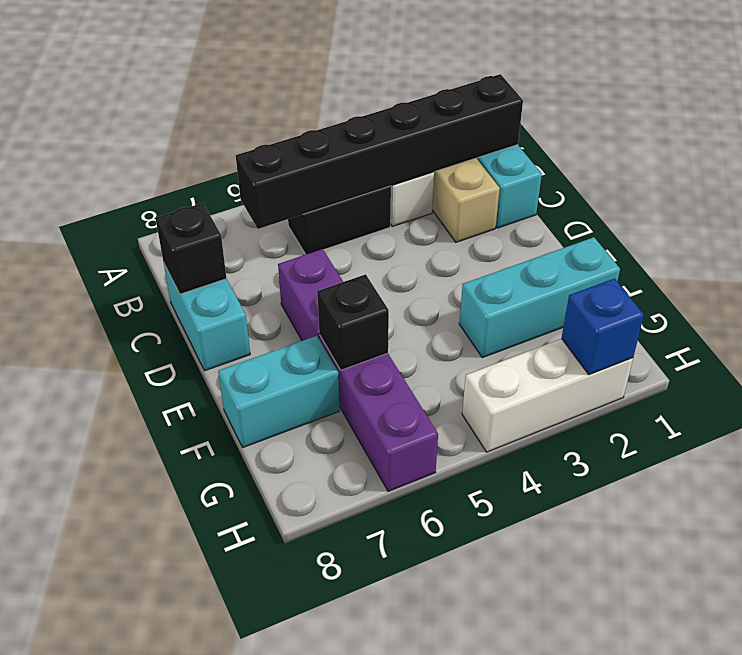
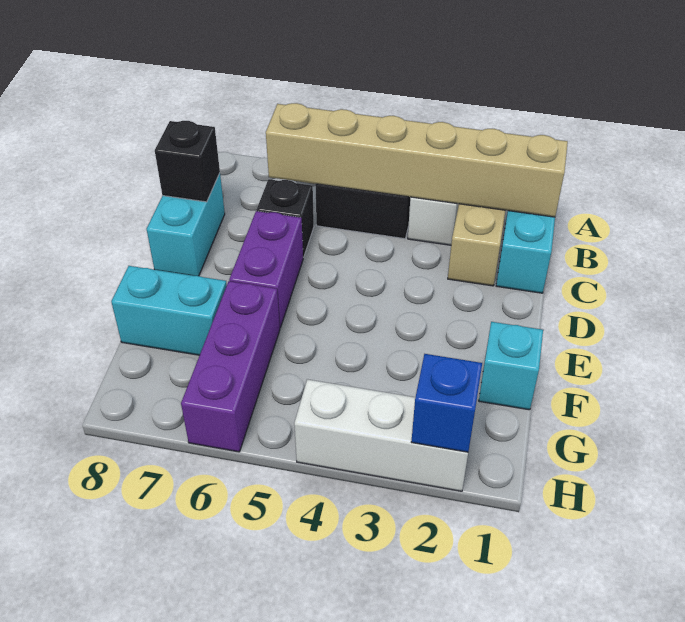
black brick B1:B6 level 2 -> tan brick B1:B6 level 2
cyan brick F1:F3 level 1 -> cyan brick F1 level 1
black brick F6 level 2 -> black brick C6 level 1

